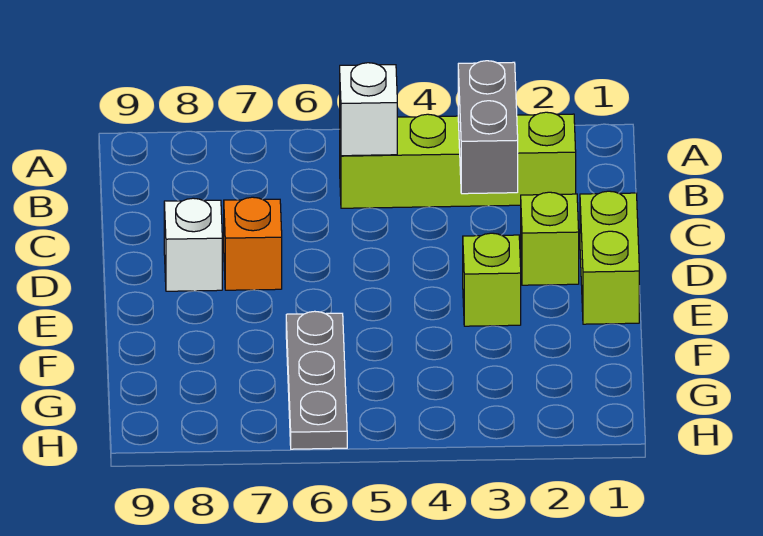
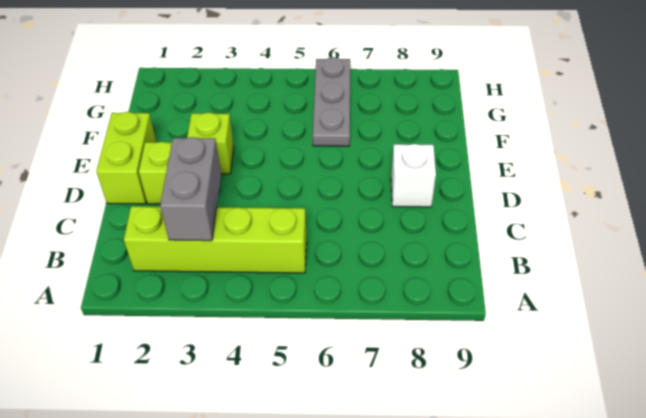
white brick B5 level 2 -> none
orange brick D7 level 1 -> none

